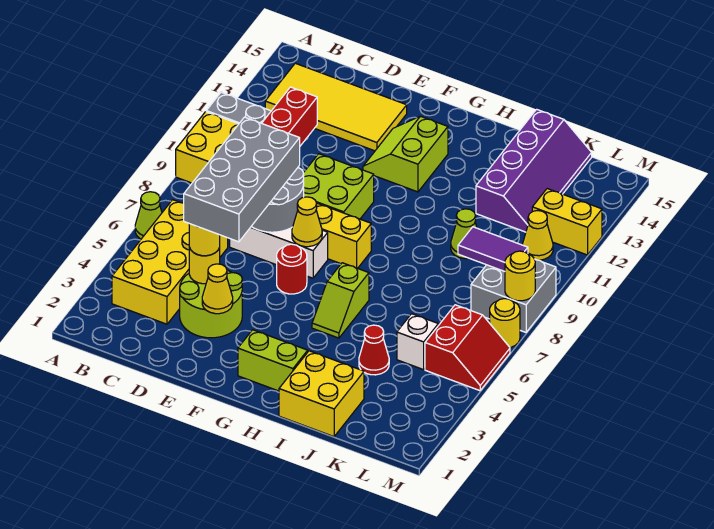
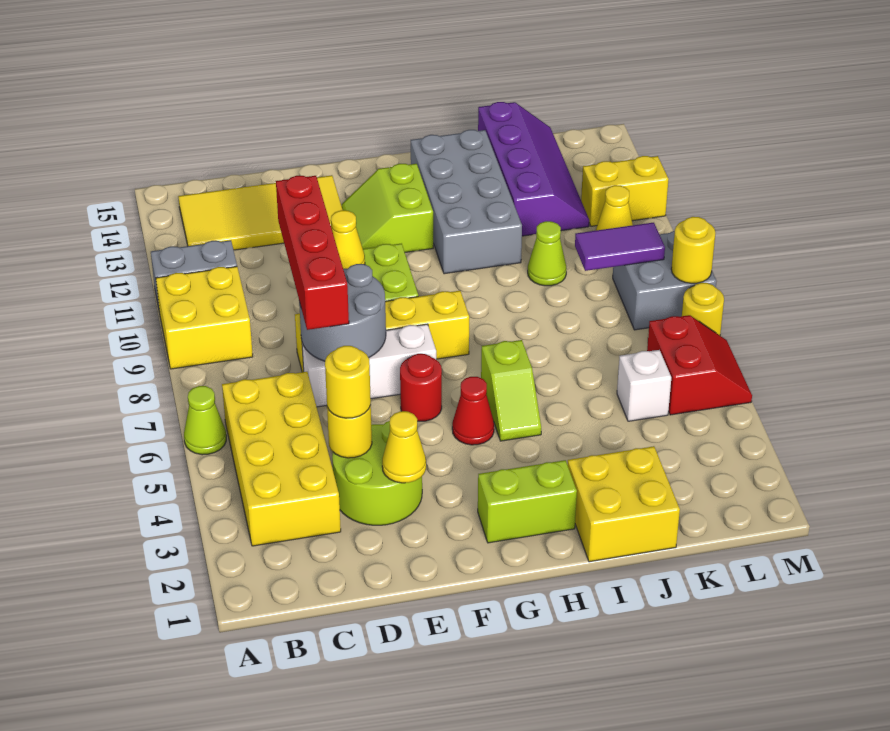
grey brick D4:E7 level 4 -> grey brick H11:I14 level 1
yellow cone F7 level 2 -> yellow cone E10 level 2
red cone J4 level 1 -> red cone G5 level 1

